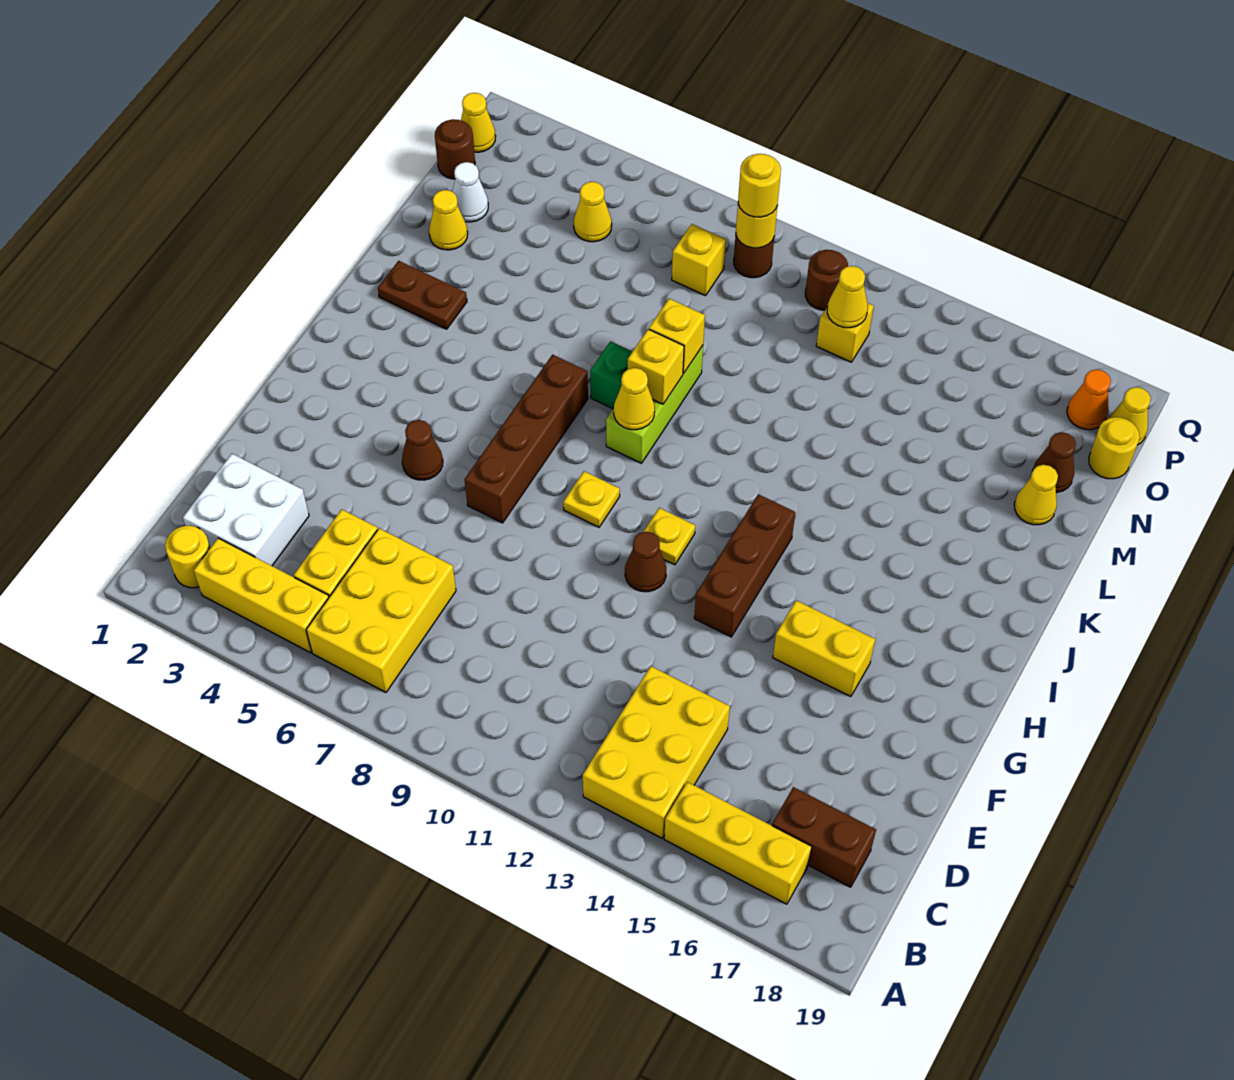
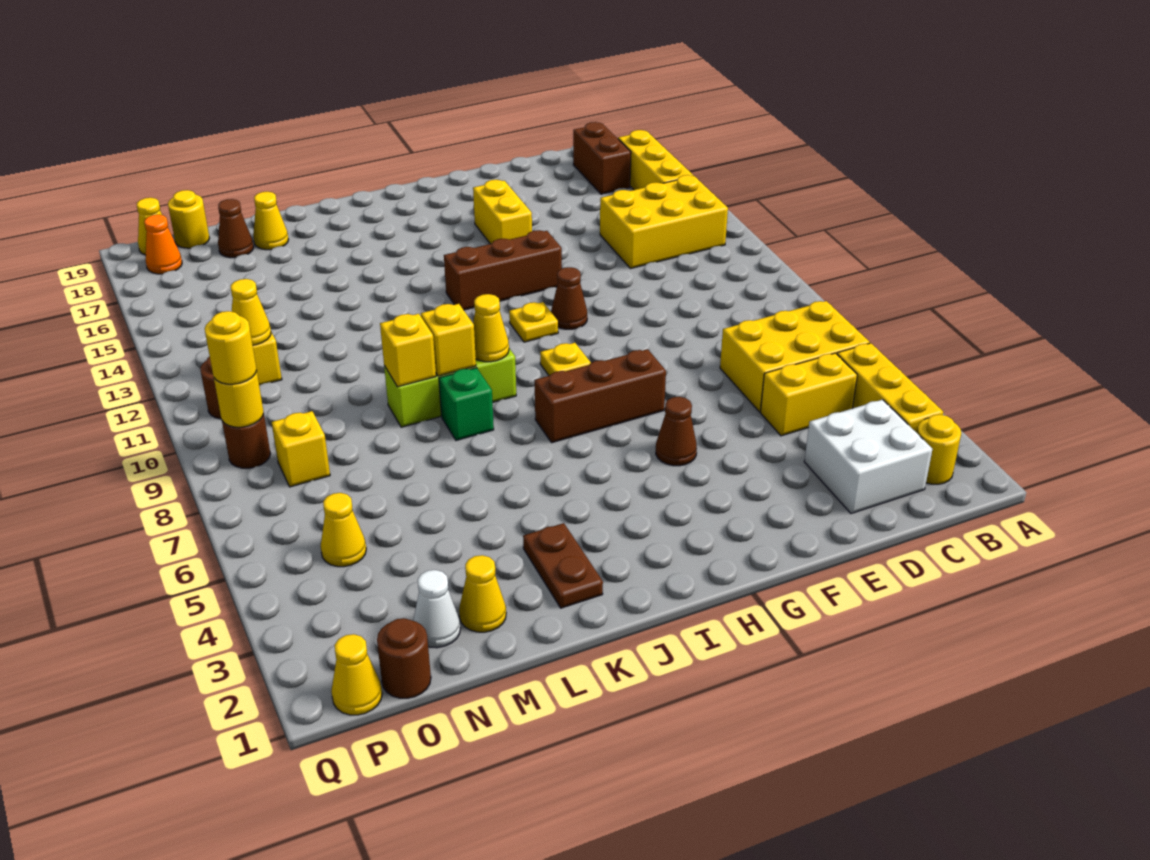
brown brick G7:J7 level 1 -> brown brick G7:I7 level 1

